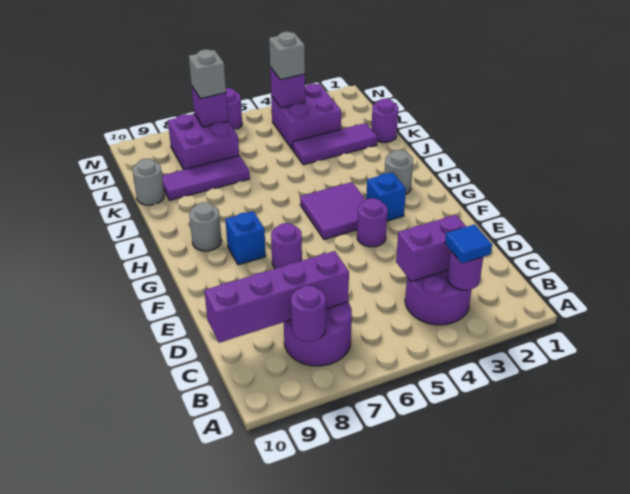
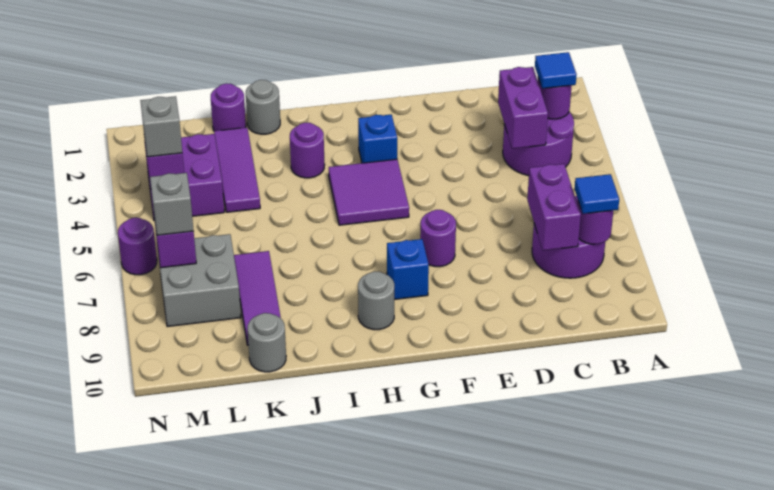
none -> blue tile B8 level 3
purple brick C7:C10 level 2 -> purple brick C7:C8 level 2
purple round brick F4 level 1 -> purple round brick I3 level 1
grey round brick H2 level 1 -> grey round brick J1 level 1
purple brick L7:M8 level 1 -> grey brick L7:M8 level 1

